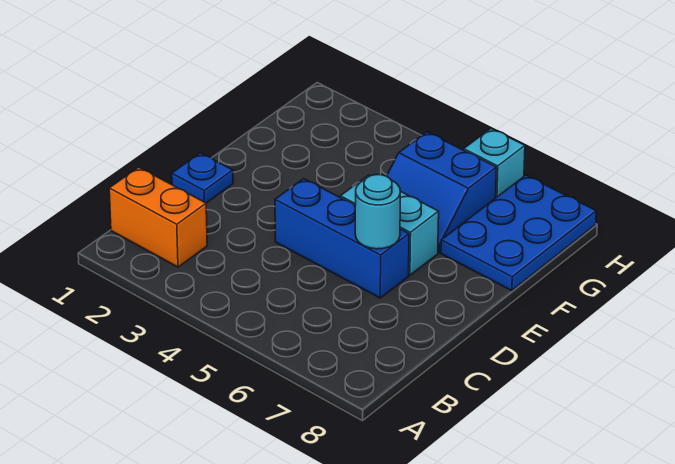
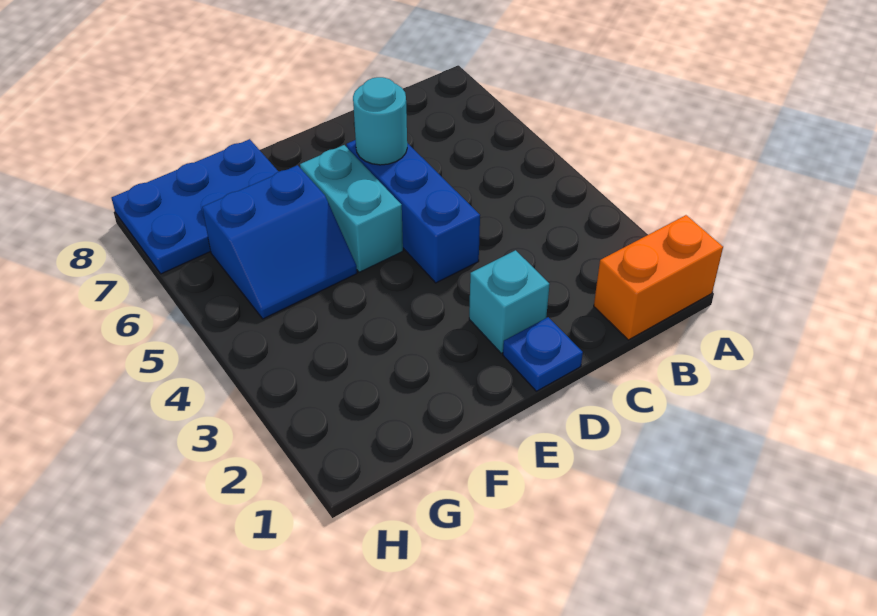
orange brick B1:B2 level 1 -> orange brick A1:B1 level 1
blue slope F5:G6 level 1 top G -> blue slope F5:G6 level 1 top 6
cyan brick H6 level 1 -> cyan brick D2 level 1

